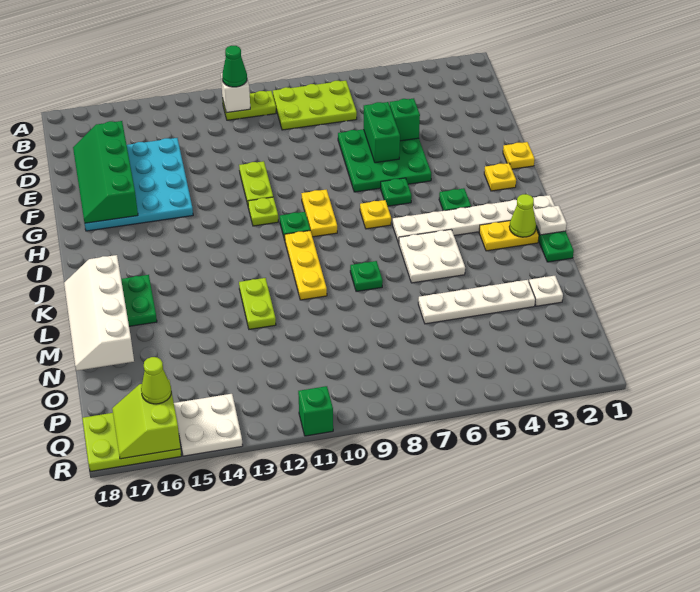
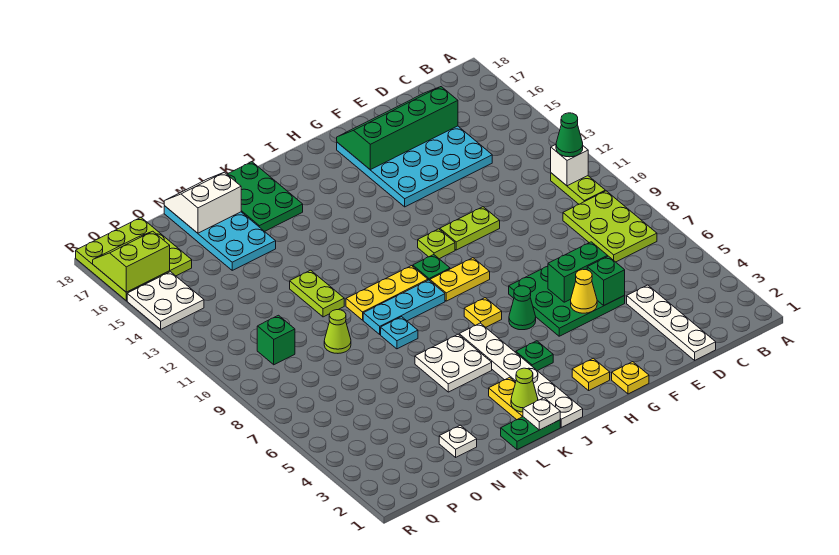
none -> yellow cone F5 level 2
green plate H6 level 1 -> green cone H6 level 1
none -> cyan plate J9:L9 level 1
white slope K17:N18 level 2 top 17 -> white slope M17:N18 level 2 top 17
green plate L8 level 1 -> cyan plate L8 level 1
lime plate L12:M12 level 1 -> lime plate M11:M12 level 1
none -> cyan plate M15:N18 level 1
white plate N3:N6 level 1 -> white plate D1:D4 level 1
lime plate Q16:R18 level 1 -> lime plate P16:R18 level 1
lime cone Q16 level 3 -> lime cone N9 level 1
green brick R11 level 1 -> green brick P10 level 1

